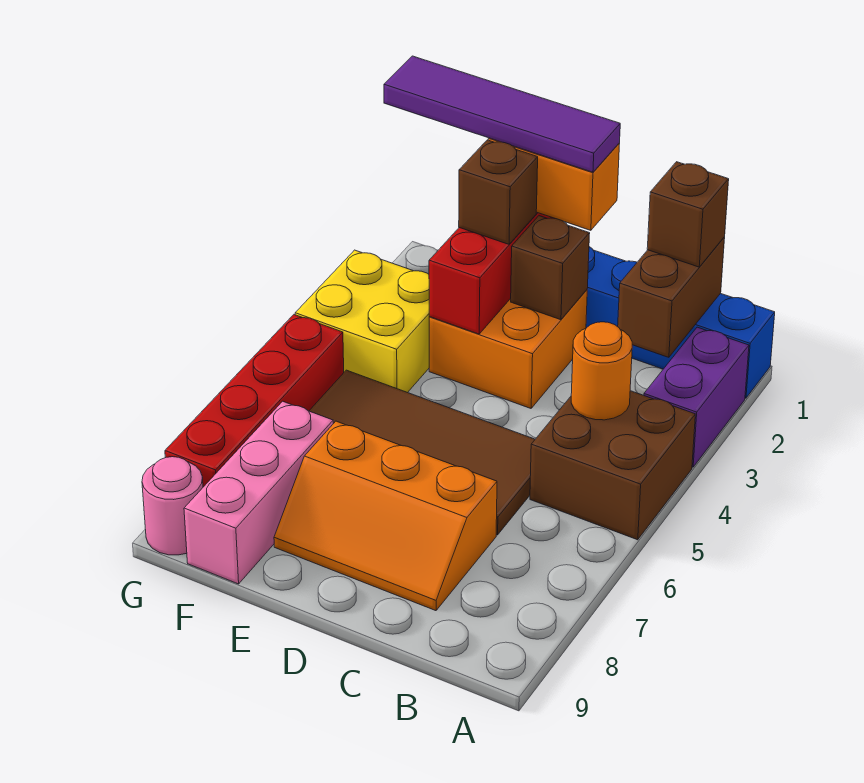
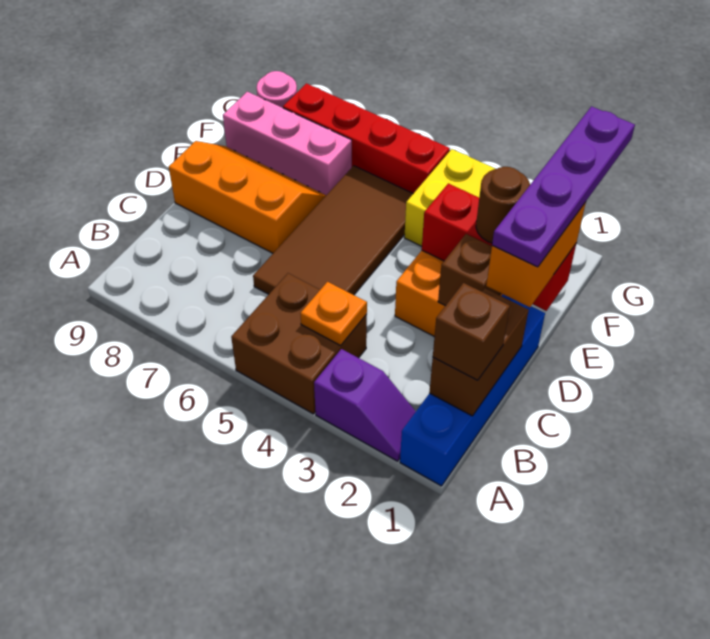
purple brick A2:A3 level 1 -> purple slope A2:A3 level 1 top 3
brown brick B1:B2 level 2 -> brown brick B1:C1 level 2
orange round brick B4 level 2 -> orange plate B4 level 2
orange slope C7:E8 level 1 top 7 -> orange slope D7:E9 level 1 top D
purple tile D1:G1 level 4 -> purple plate D1:G1 level 4
brown brick E2 level 3 -> brown round brick E2 level 3

